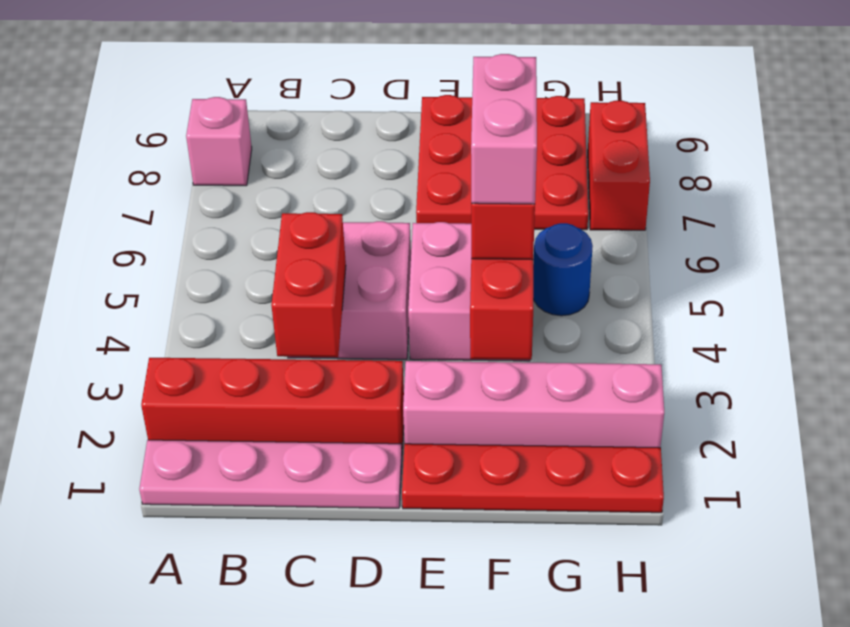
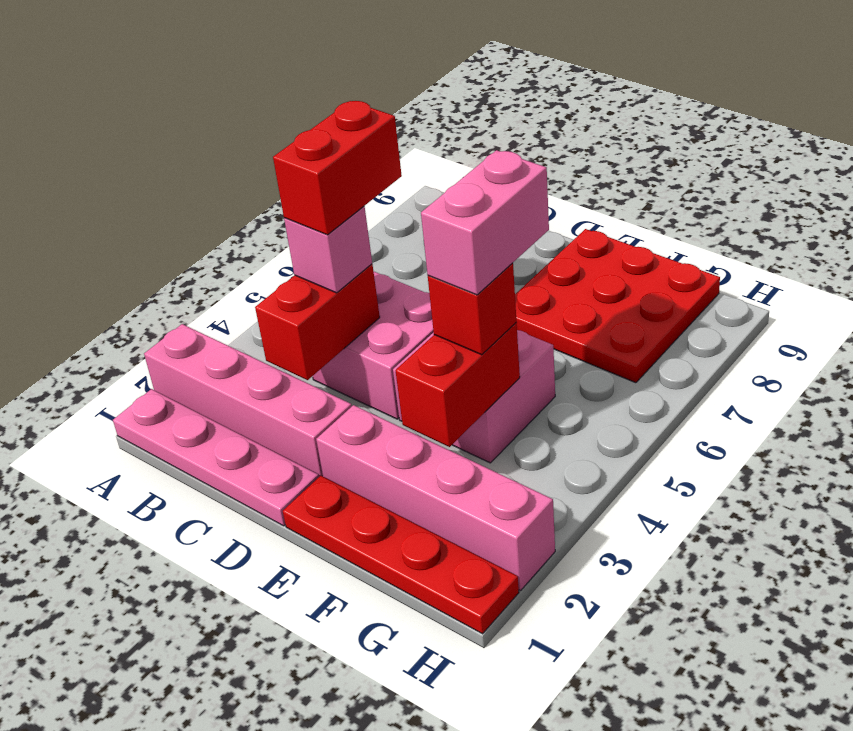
red brick A2:D2 level 1 -> pink brick A2:D2 level 1
pink brick A8 level 1 -> pink brick C4 level 3
blue round brick G5 level 1 -> none
red brick H7:H8 level 1 -> red brick C4:C5 level 4

